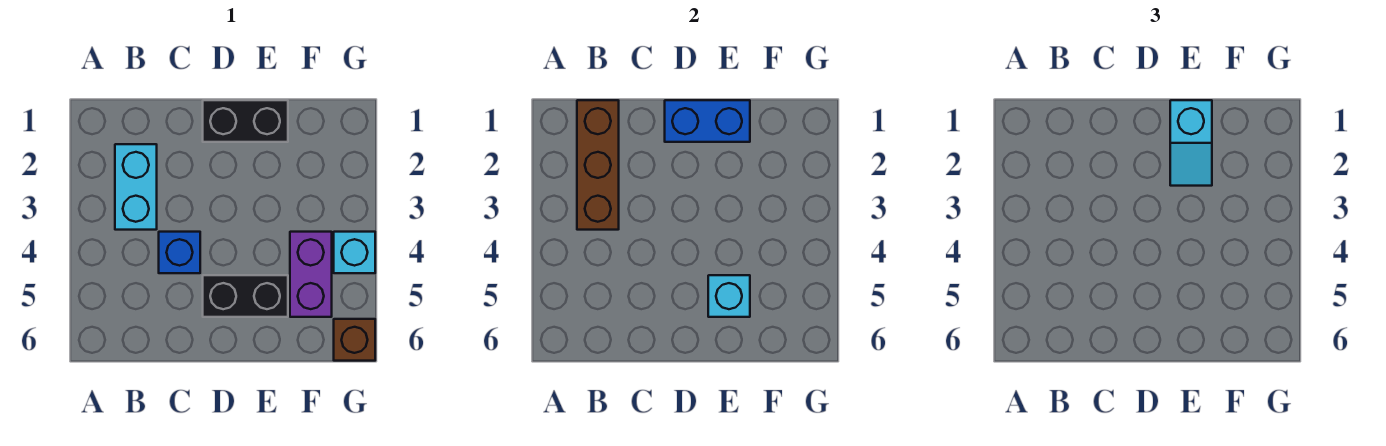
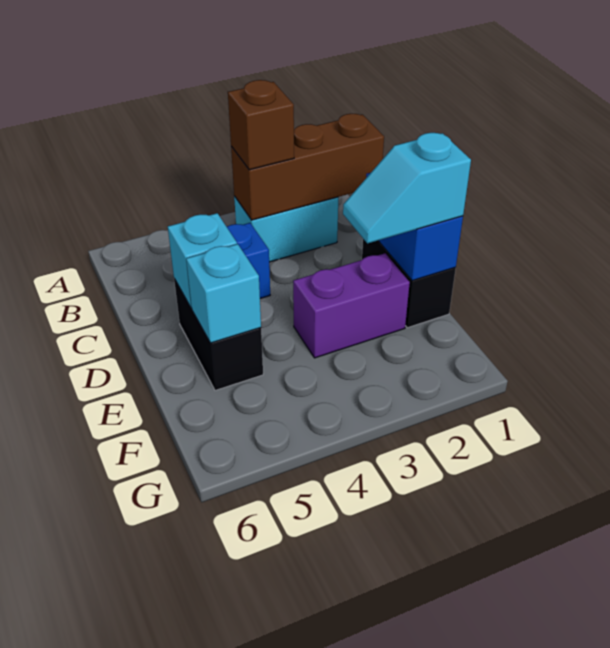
purple brick F4:F5 level 1 -> purple brick E2:E3 level 1
cyan brick G4 level 1 -> cyan brick D5 level 2
brown brick G6 level 1 -> brown brick B3 level 3

